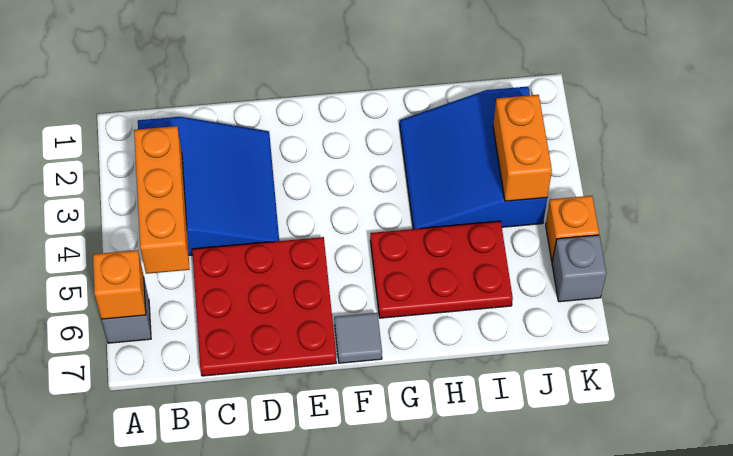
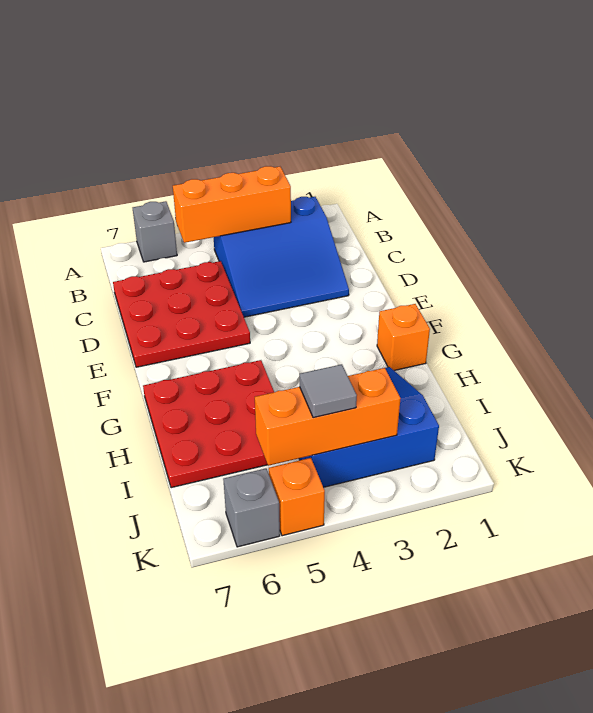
orange brick A6 level 2 -> orange brick G1 level 1
grey tile F7 level 1 -> grey tile J4 level 3
red plate G5:I6 level 1 -> red plate G5:I7 level 1
orange brick J3:J4 level 2 -> orange brick J3:J5 level 2

